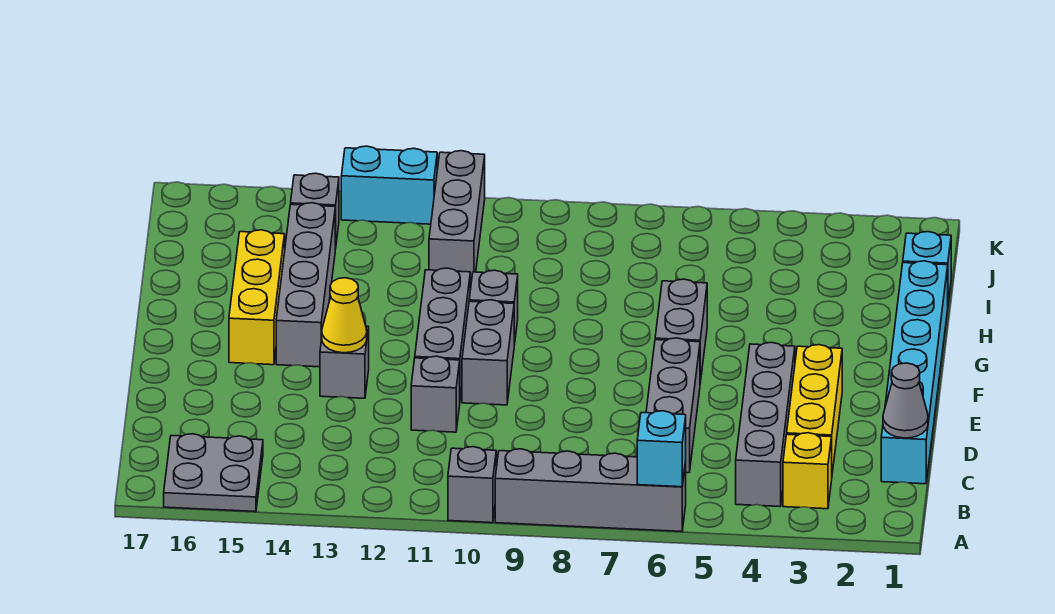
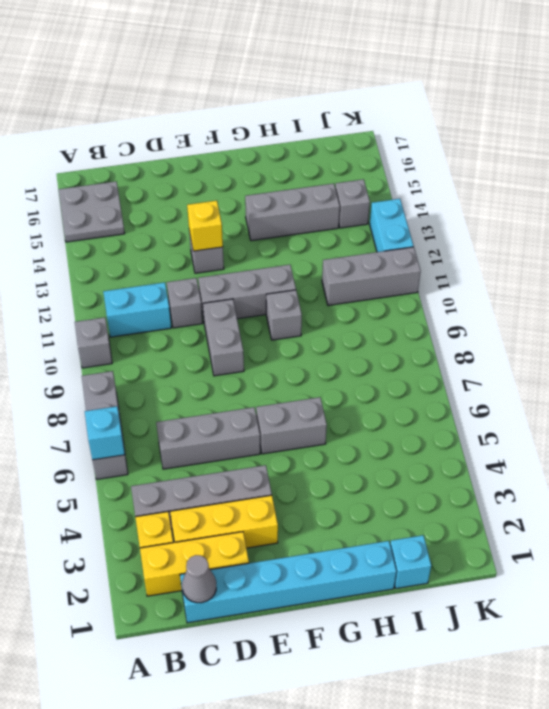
grey brick A6:A9 level 1 -> grey brick A6:A8 level 1
none -> cyan brick B11:C11 level 1
grey brick E10:F10 level 1 -> grey brick E9:E10 level 1
yellow cone E13 level 2 -> yellow brick E13 level 2
grey brick F14:I14 level 1 -> grey brick G14:I14 level 1
yellow brick F15:H15 level 1 -> yellow brick B2:D2 level 1

